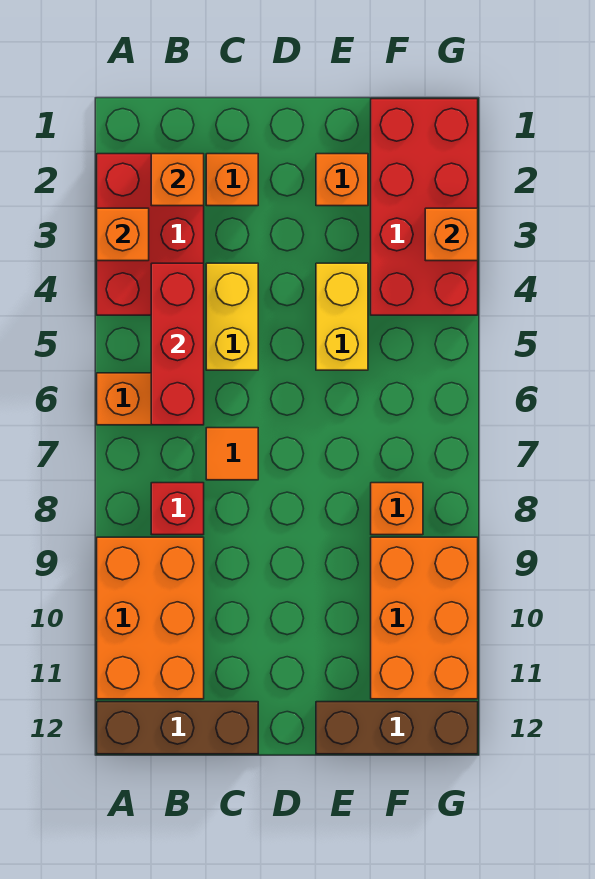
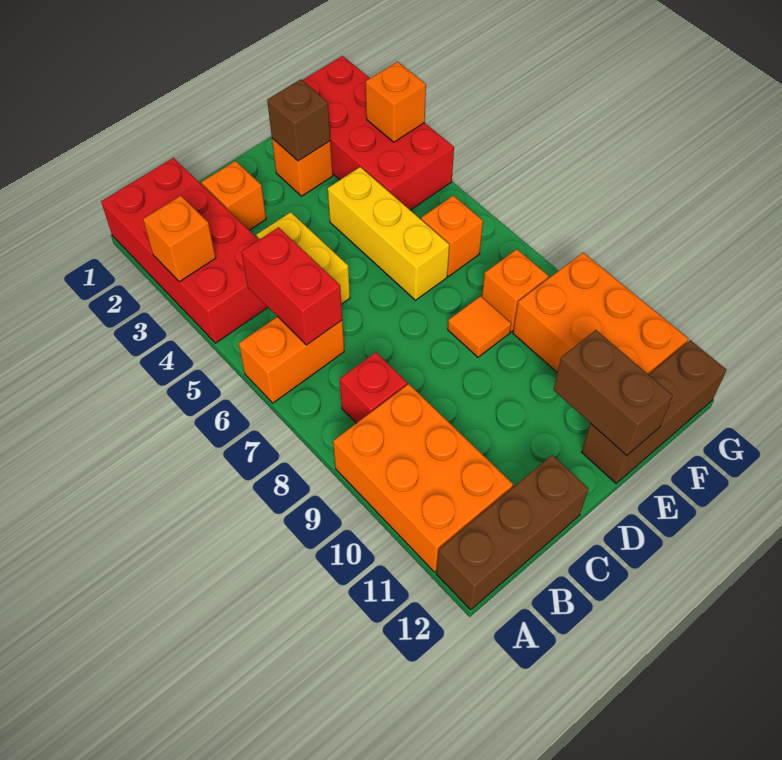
red brick A2:B4 level 1 -> red brick A1:B4 level 1
orange brick B2 level 2 -> orange brick F6 level 1
red brick B4:B6 level 2 -> red brick B5:B6 level 2
orange tile C7 level 1 -> orange tile E8 level 1
none -> brown brick E2 level 2
yellow brick E4:E5 level 1 -> yellow brick E4:E6 level 1
none -> brown brick E11:E12 level 2

